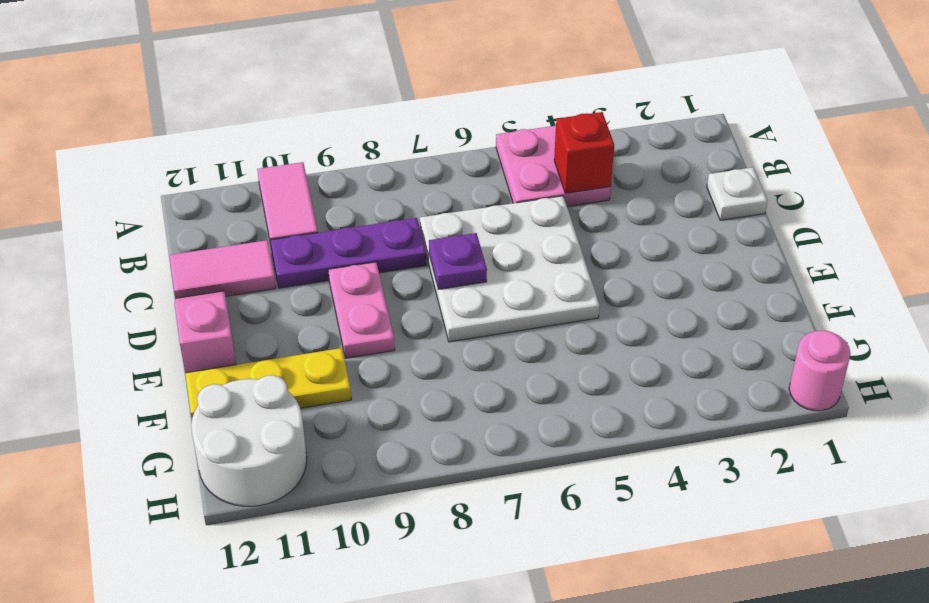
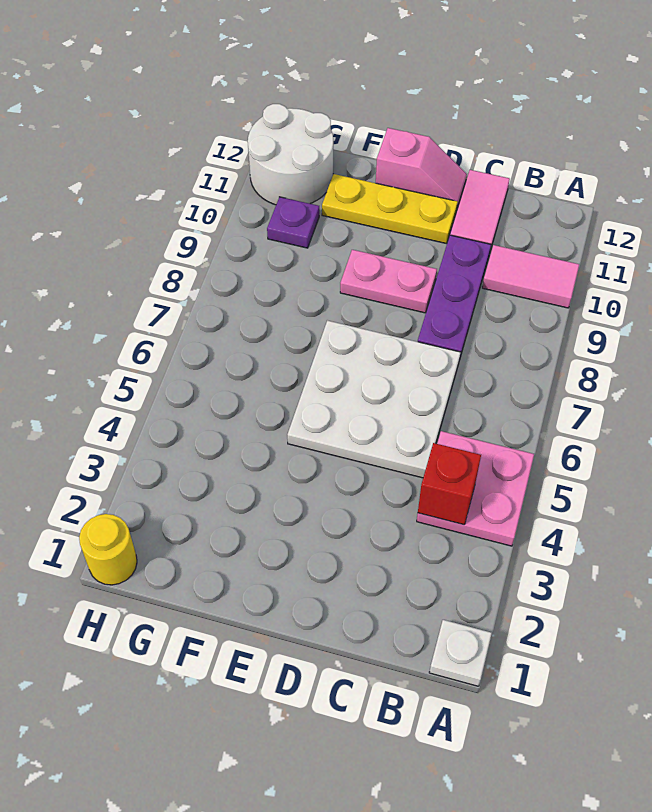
white plate C1 level 1 -> white plate A1 level 1
purple plate D7 level 2 -> purple plate G10 level 1
yellow plate F10:F12 level 1 -> yellow plate D11:F11 level 1
pink round brick H1 level 1 -> yellow round brick H1 level 1

